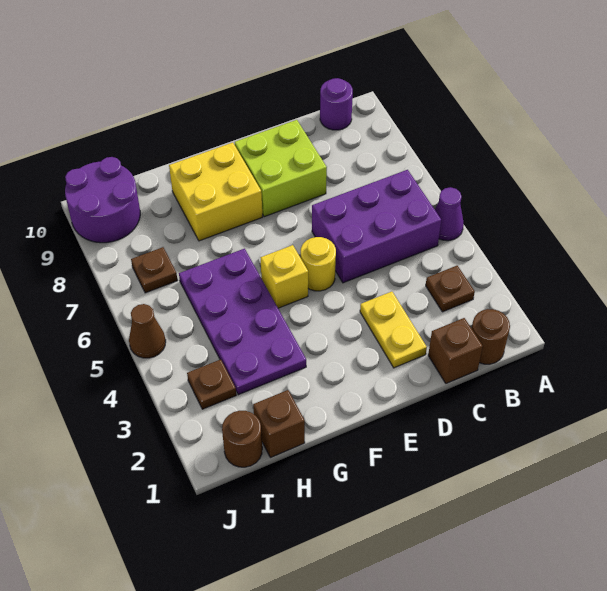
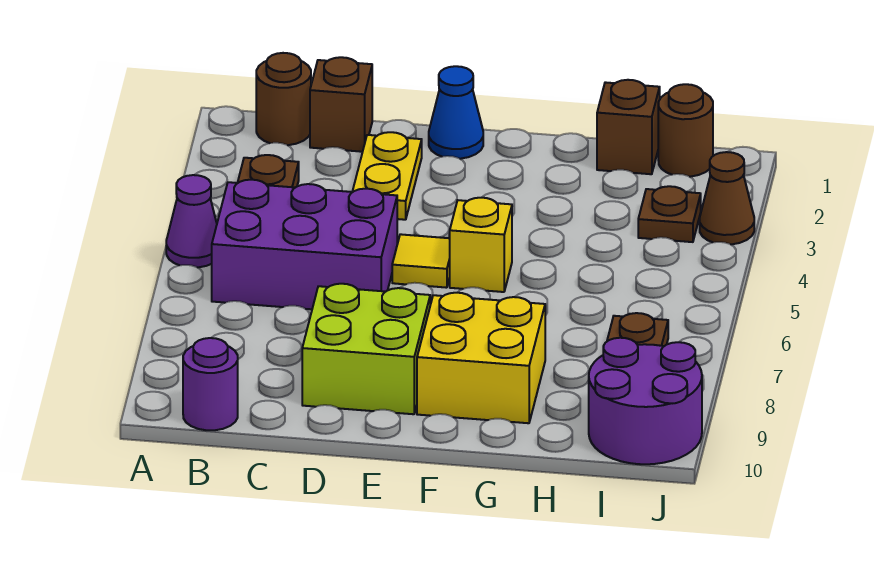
none -> blue cone E1 level 1
yellow round brick E5 level 1 -> yellow tile E5 level 1
purple plate G3:H6 level 1 -> none
brown cone J5 level 1 -> brown cone J3 level 1

